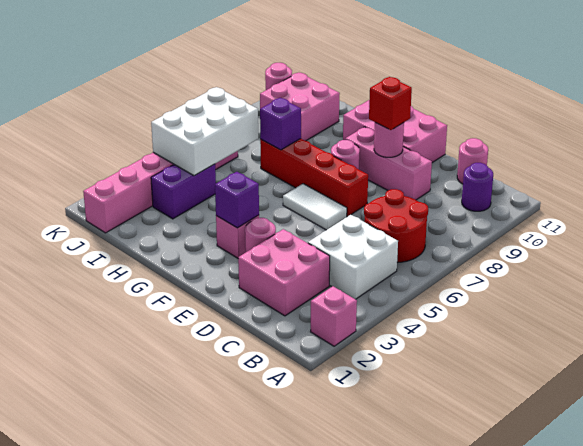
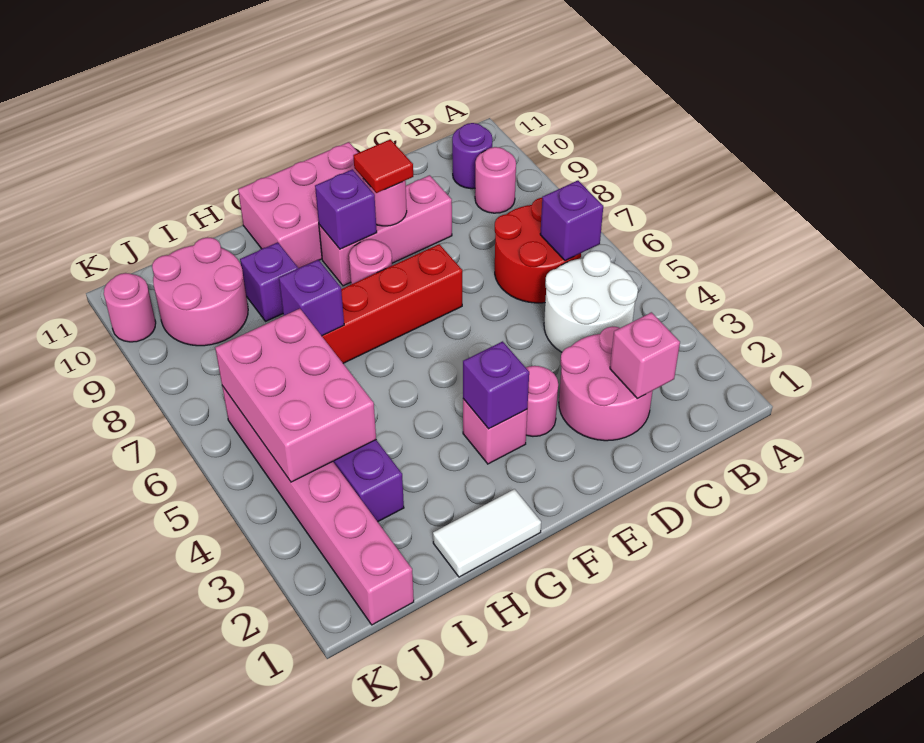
pink brick A2 level 1 -> pink brick C2 level 2
white brick B4:C5 level 1 -> white round brick B4:C5 level 1
none -> purple brick B6 level 2
pink brick C2:D3 level 1 -> pink round brick C2:D3 level 1
pink round brick C11 level 1 -> pink round brick B9 level 1
white tile E6:F6 level 1 -> white tile G1:H1 level 1
red brick E9 level 3 -> red tile E9 level 3
none -> purple brick F9 level 2
none -> purple brick H9 level 1
white brick I4:J6 level 2 -> pink brick I4:J6 level 2
pink brick I9:J10 level 1 -> pink round brick I9:J10 level 1

